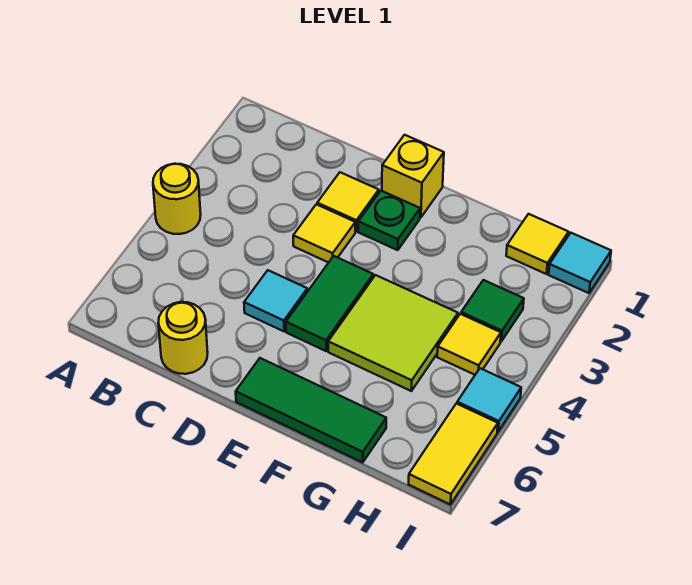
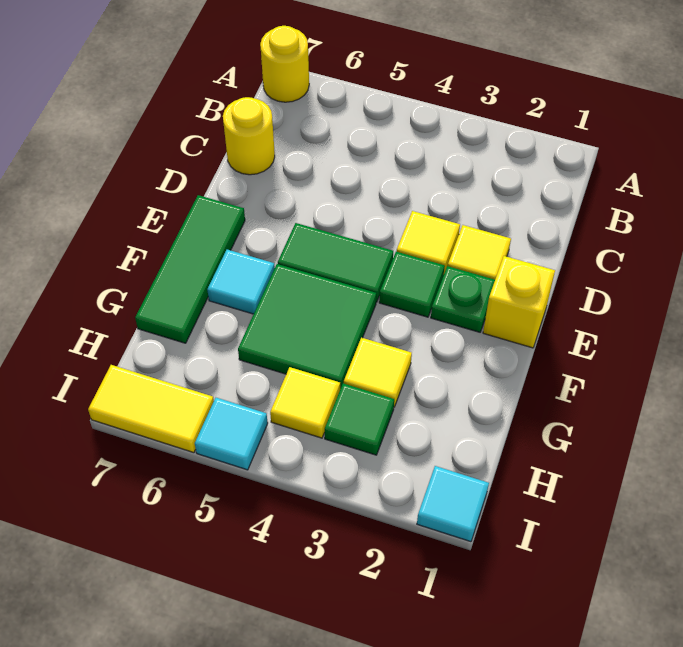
yellow round brick A4 level 1 -> yellow round brick A7 level 1
cyan tile D5 level 1 -> cyan tile F6 level 1
none -> green tile E3 level 1
lime tile F4:G5 level 1 -> green tile F4:G5 level 1
yellow tile H1 level 1 -> yellow tile G3 level 1

